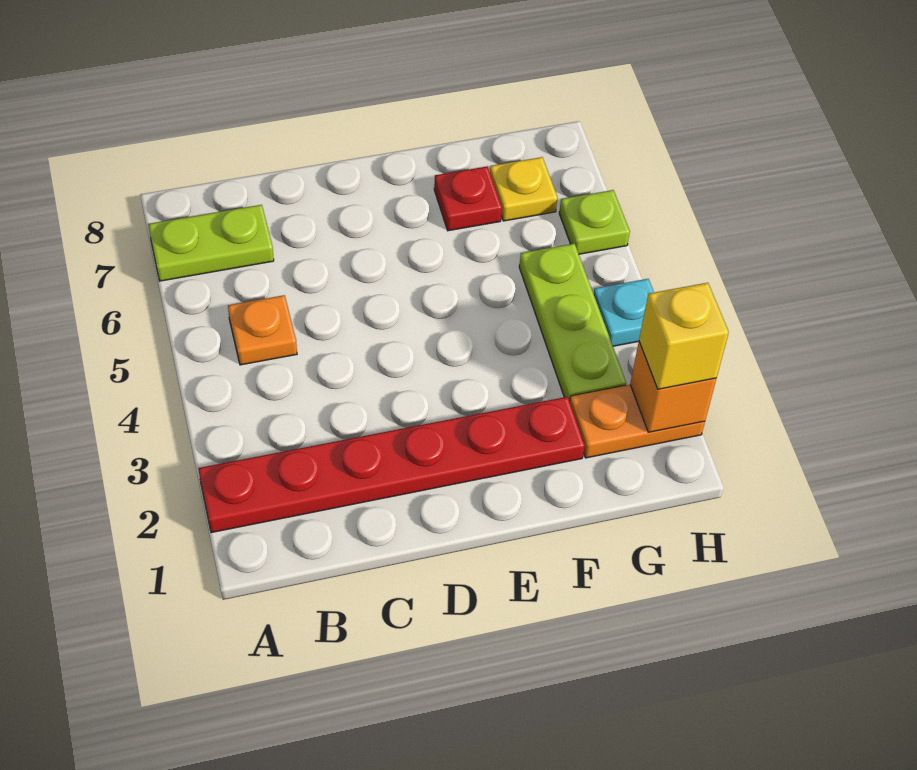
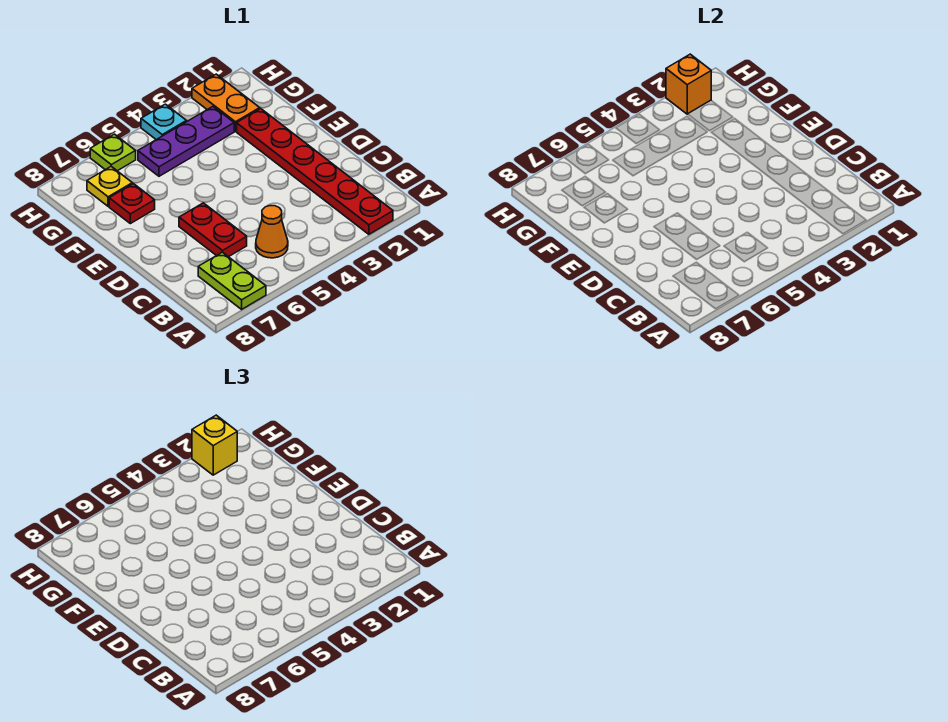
orange plate B5 level 1 -> orange cone B5 level 1
none -> red plate C6:D6 level 1
lime plate G3:G5 level 1 -> purple plate G3:G5 level 1

